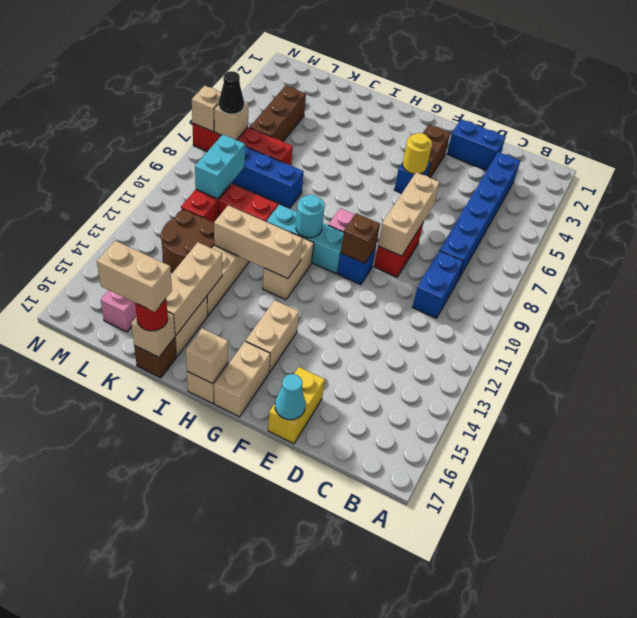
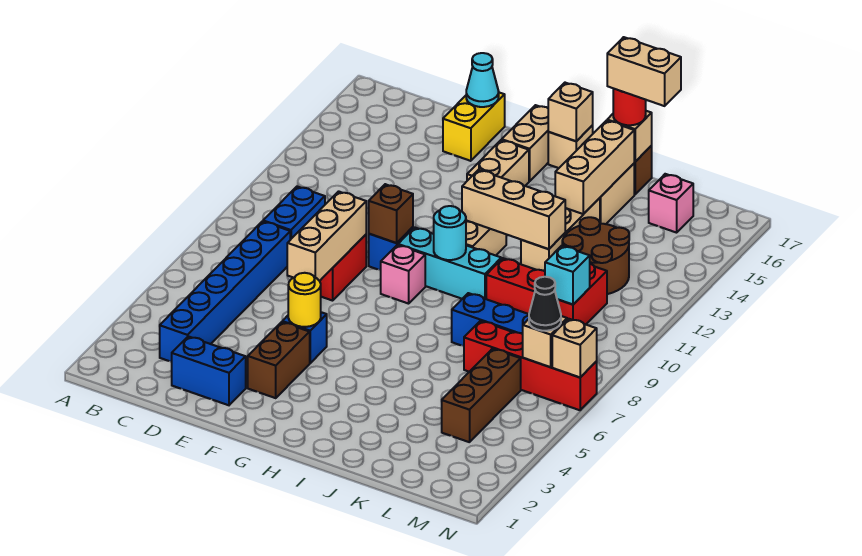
cyan brick L9:L10 level 2 -> cyan brick L10 level 2

